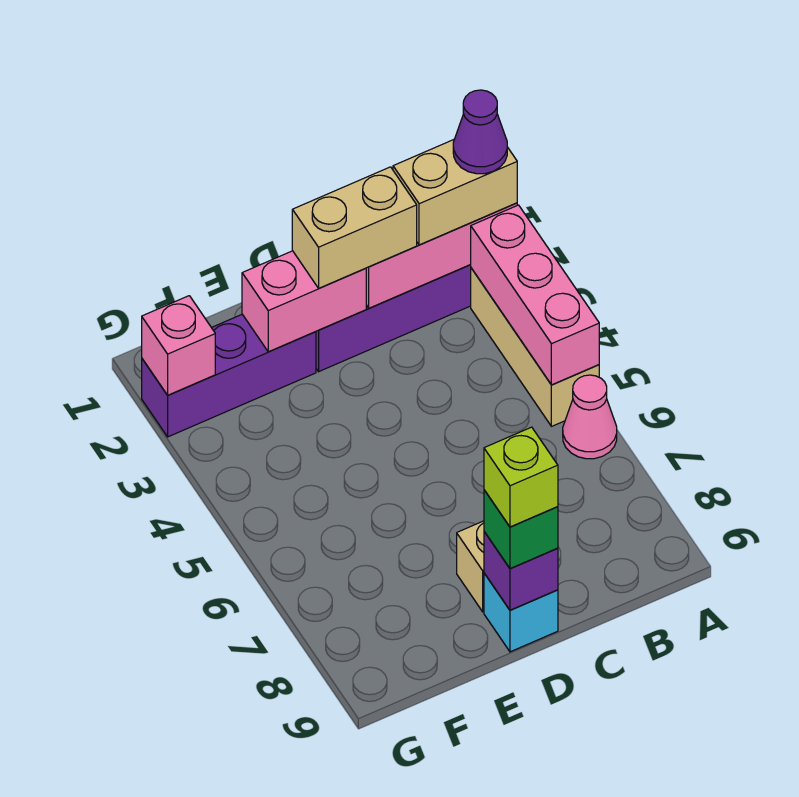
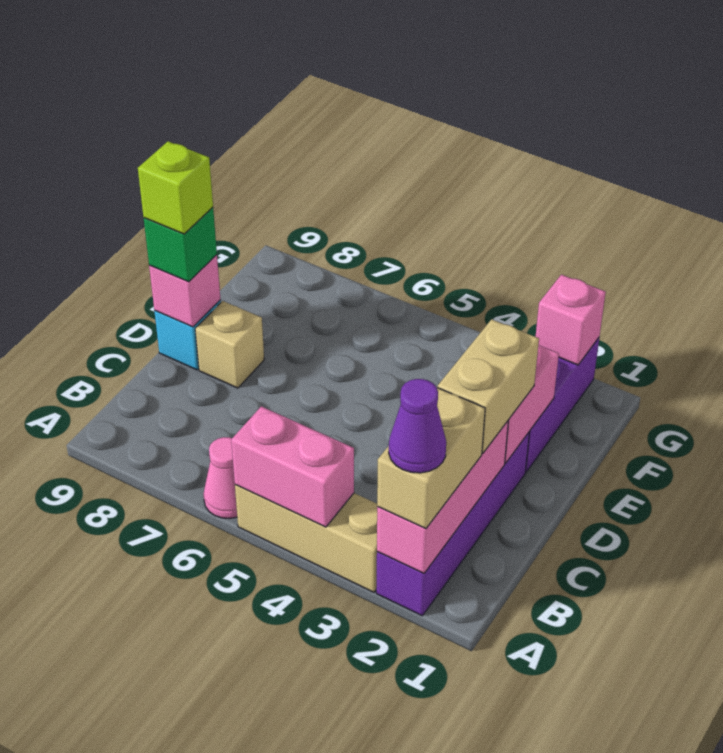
pink brick A3:A5 level 2 -> pink brick A4:A5 level 2
purple brick D9 level 2 -> pink brick D9 level 2

